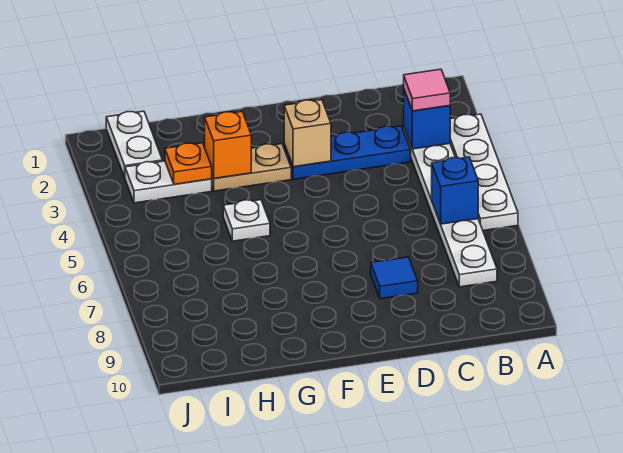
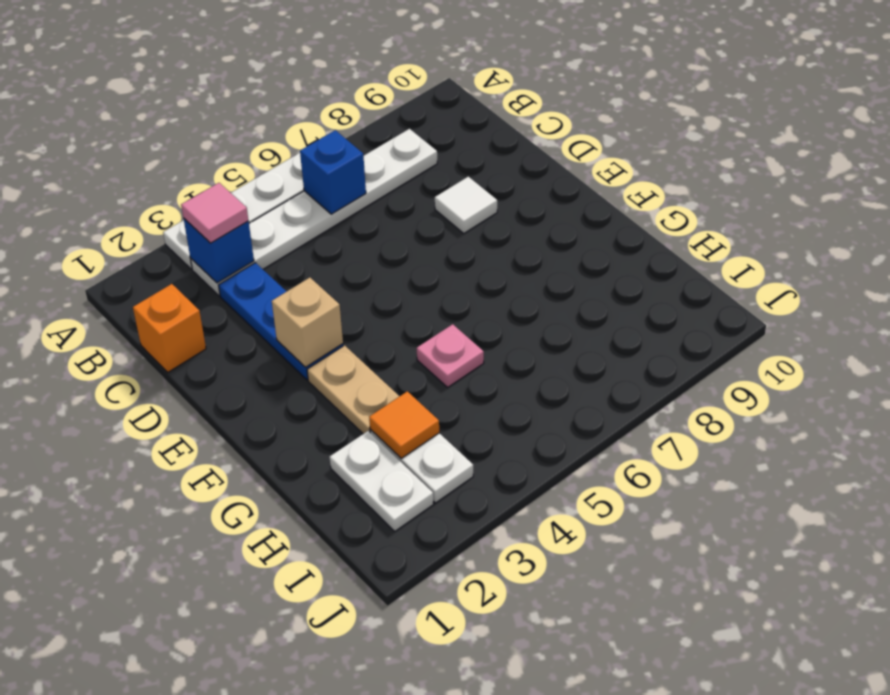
blue tile D8 level 1 -> white tile D8 level 1
orange brick G3 level 2 -> orange brick C1 level 1
white plate G5 level 1 -> pink plate G5 level 1
orange plate H3 level 2 -> orange tile H3 level 2
white plate I1:I2 level 1 -> white plate H2:I2 level 1

